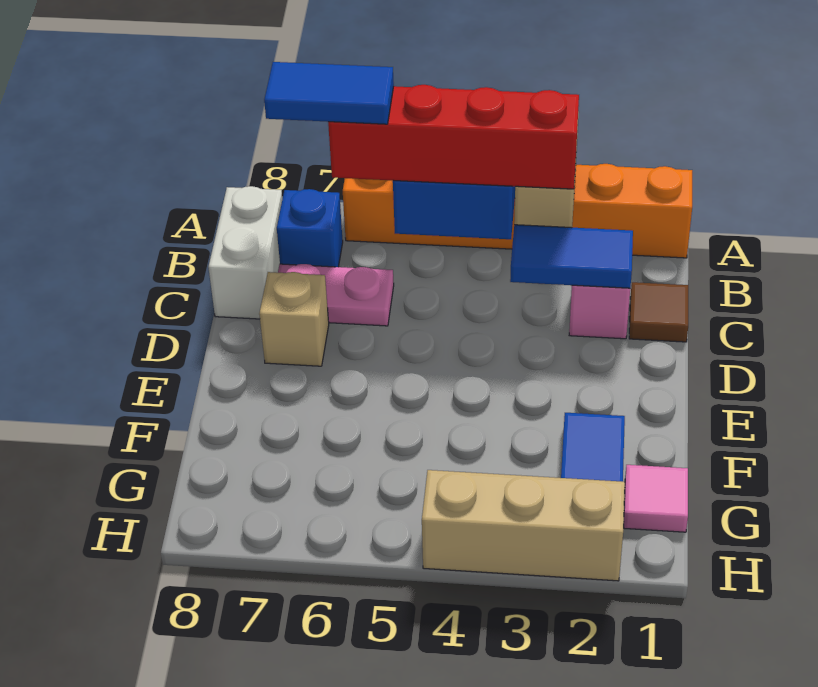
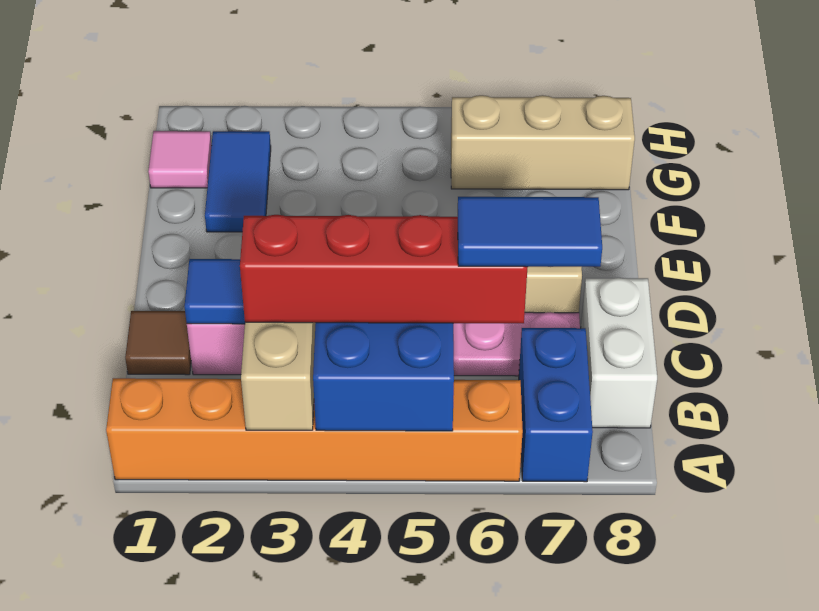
blue brick B7 level 1 -> blue brick A7:B7 level 1
tan brick H2:H4 level 1 -> tan brick G6:G8 level 1

